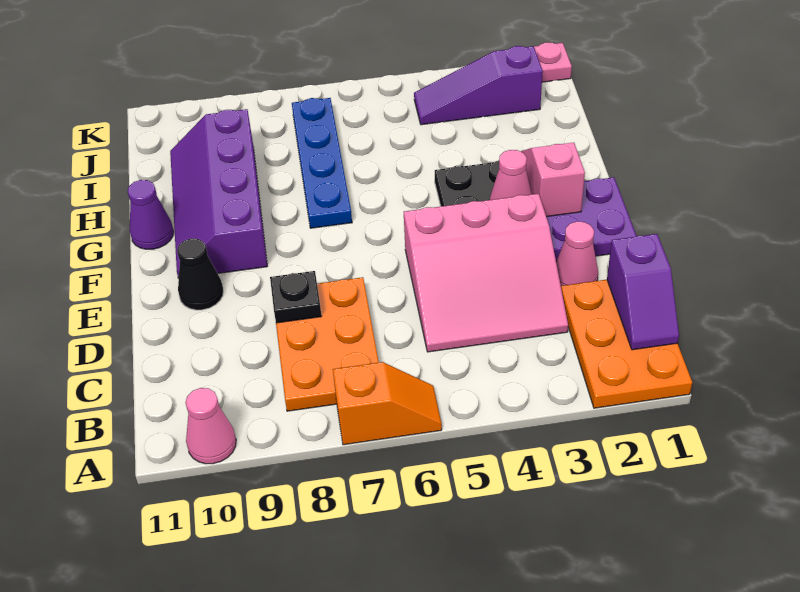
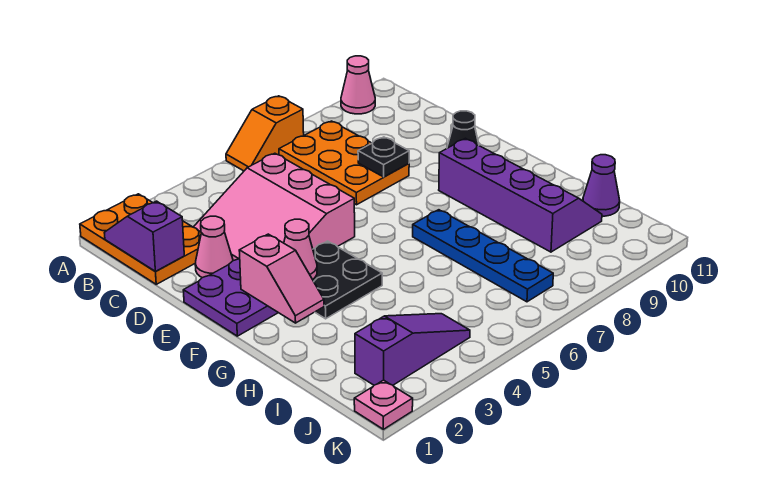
pink slope C3:E5 level 1 top E -> pink slope C3:E5 level 1 top 5
purple cone G11 level 1 -> purple cone I11 level 1

